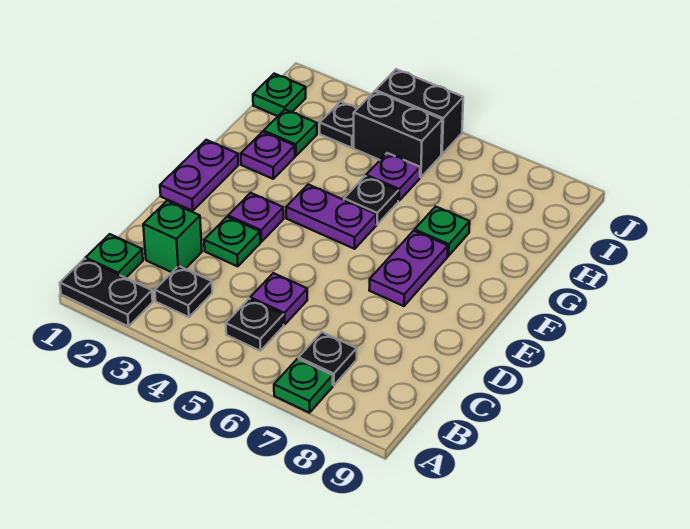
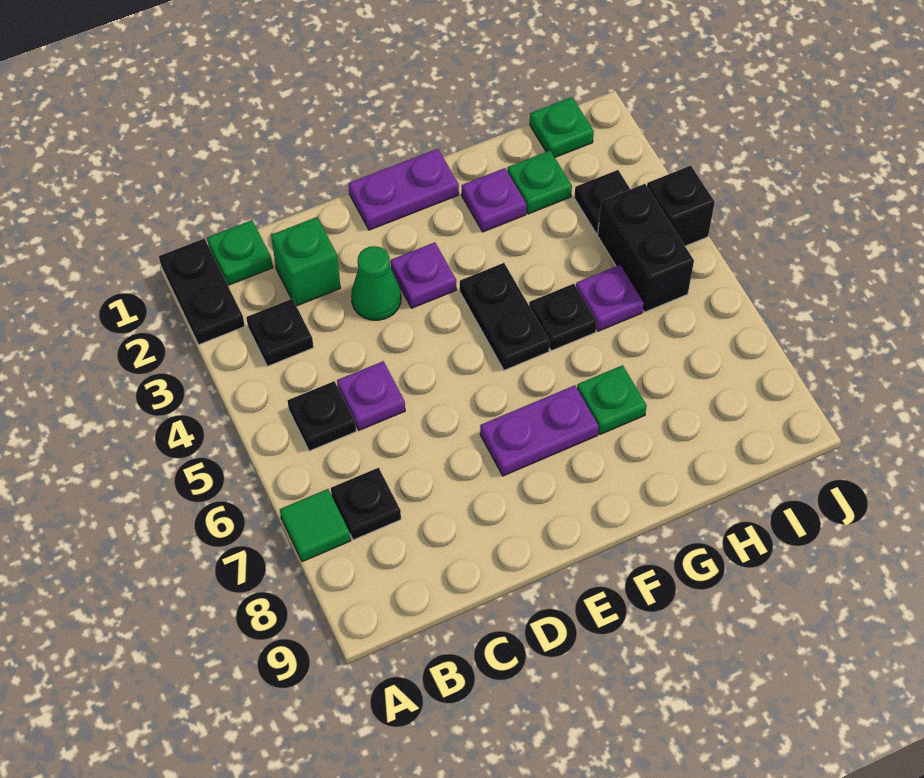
green plate A7 level 1 -> green tile A7 level 1
green plate D3 level 1 -> green cone D3 level 1
purple plate F4:F5 level 1 -> black plate F4:F5 level 1
black brick J4:J5 level 1 -> black brick J4 level 1

